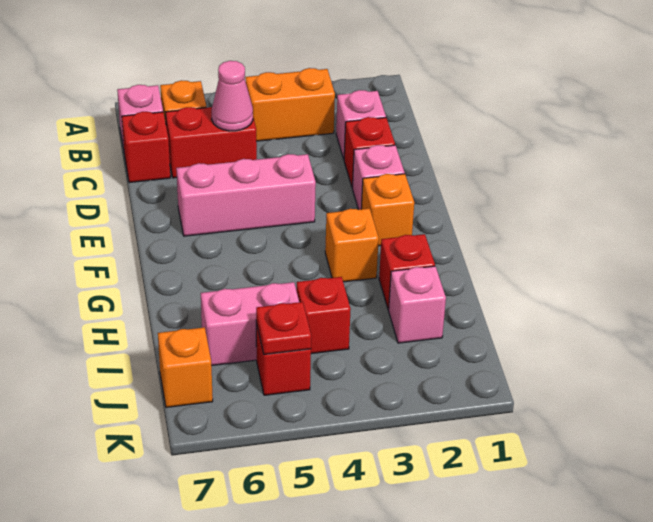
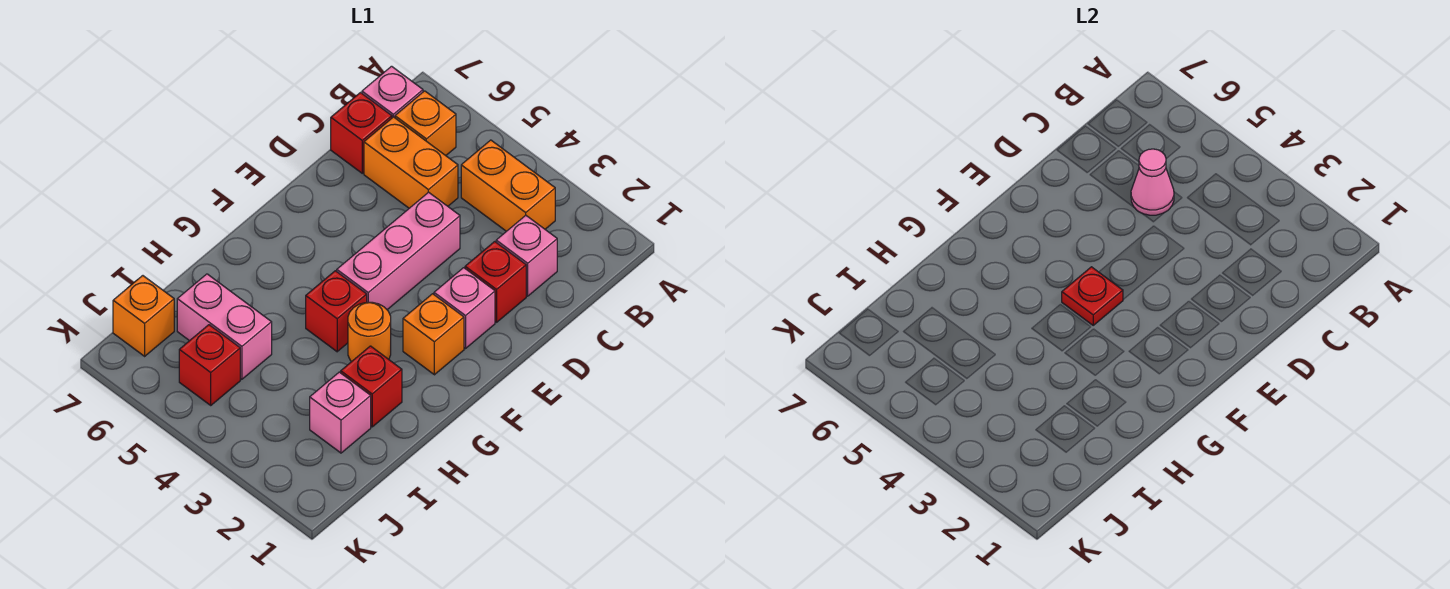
red brick C5:C6 level 1 -> orange brick C5:C6 level 1
pink brick E4:E6 level 1 -> pink brick D4:F4 level 1
orange brick G3 level 1 -> orange round brick G3 level 1
red brick I4 level 1 -> red brick G4 level 1
red plate J5 level 2 -> red plate F4 level 2

